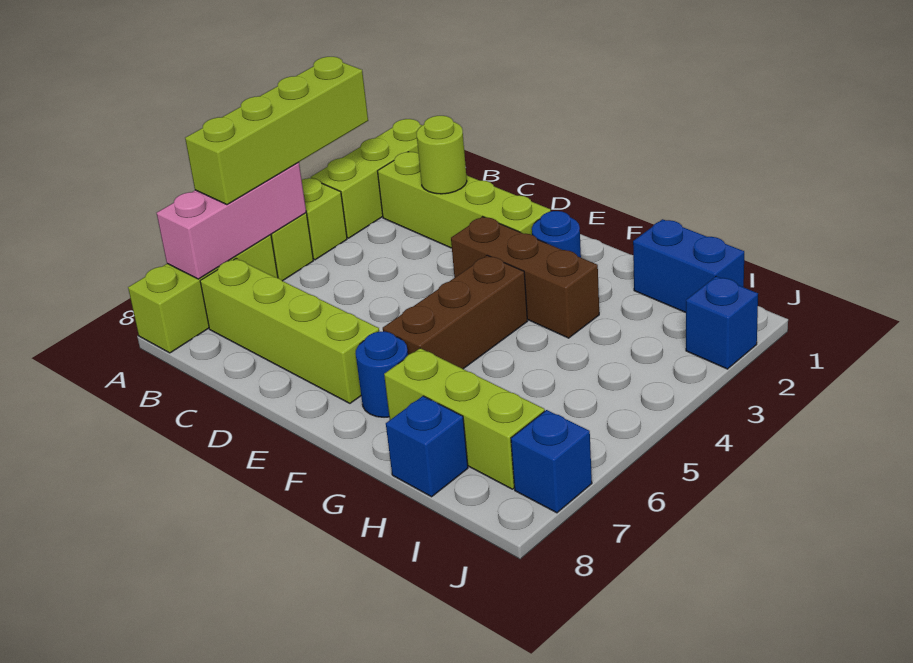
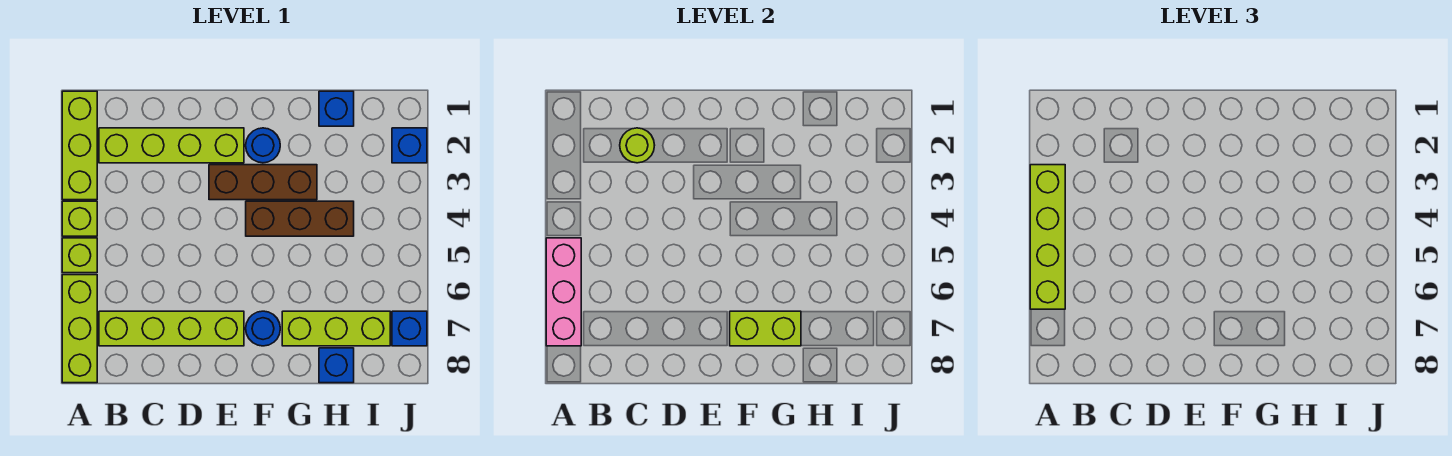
brown brick F4:F6 level 1 -> brown brick F4:H4 level 1
none -> lime brick F7:G7 level 2
blue brick H1:I1 level 1 -> blue brick H1 level 1

